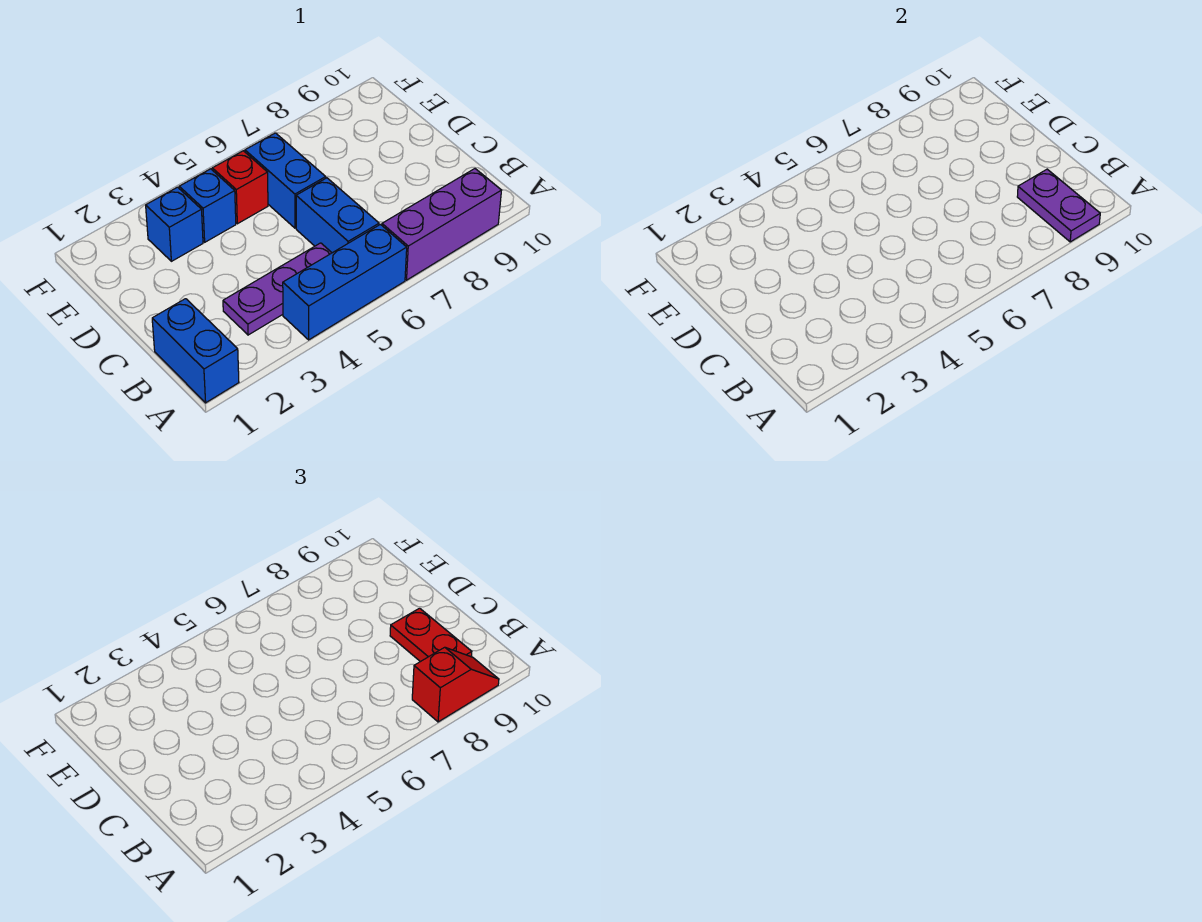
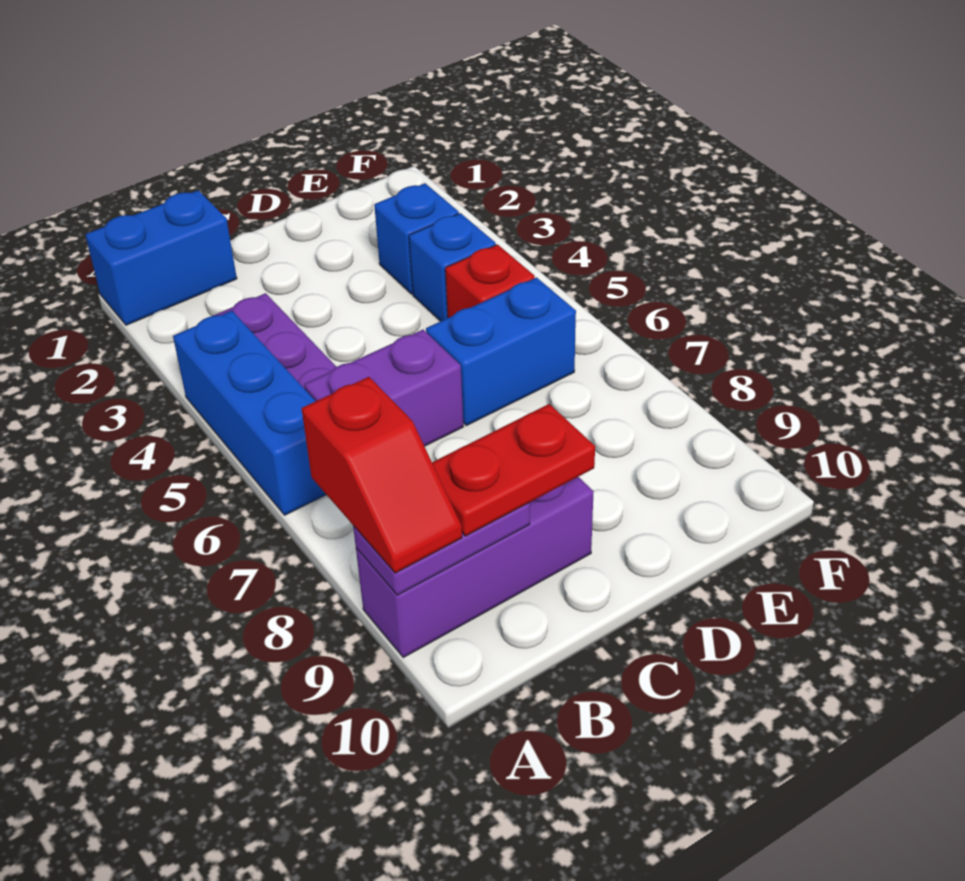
purple brick A7:A9 level 1 -> purple brick A9:C9 level 1
blue brick B6:C6 level 1 -> purple brick B6:C6 level 1

